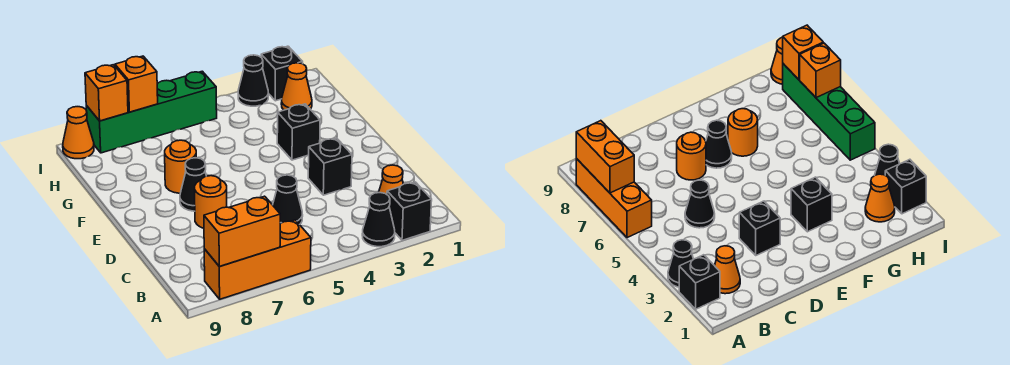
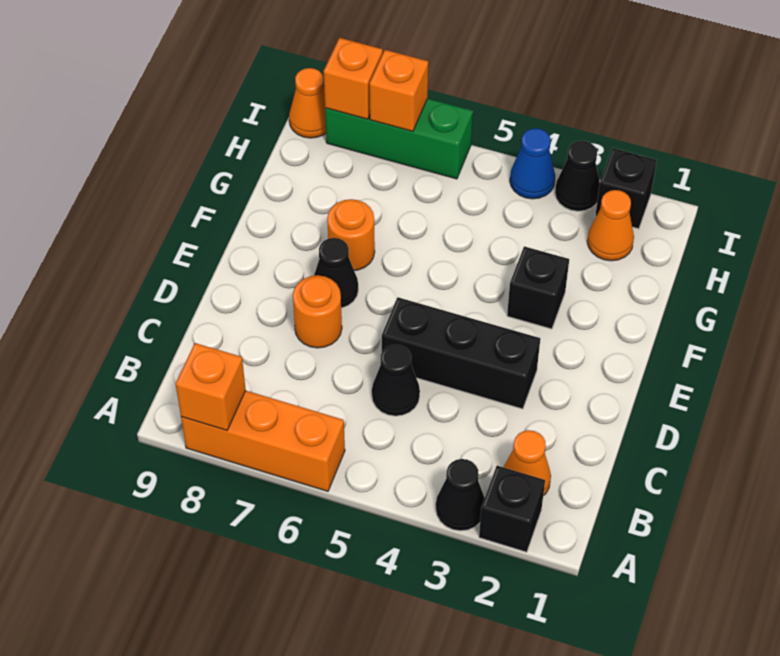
orange brick A7:A8 level 2 -> orange brick A8 level 2
black brick D3 level 1 -> black brick D3:D5 level 1
none -> blue cone I4 level 1
green brick I5:I8 level 1 -> green brick I6:I8 level 1

